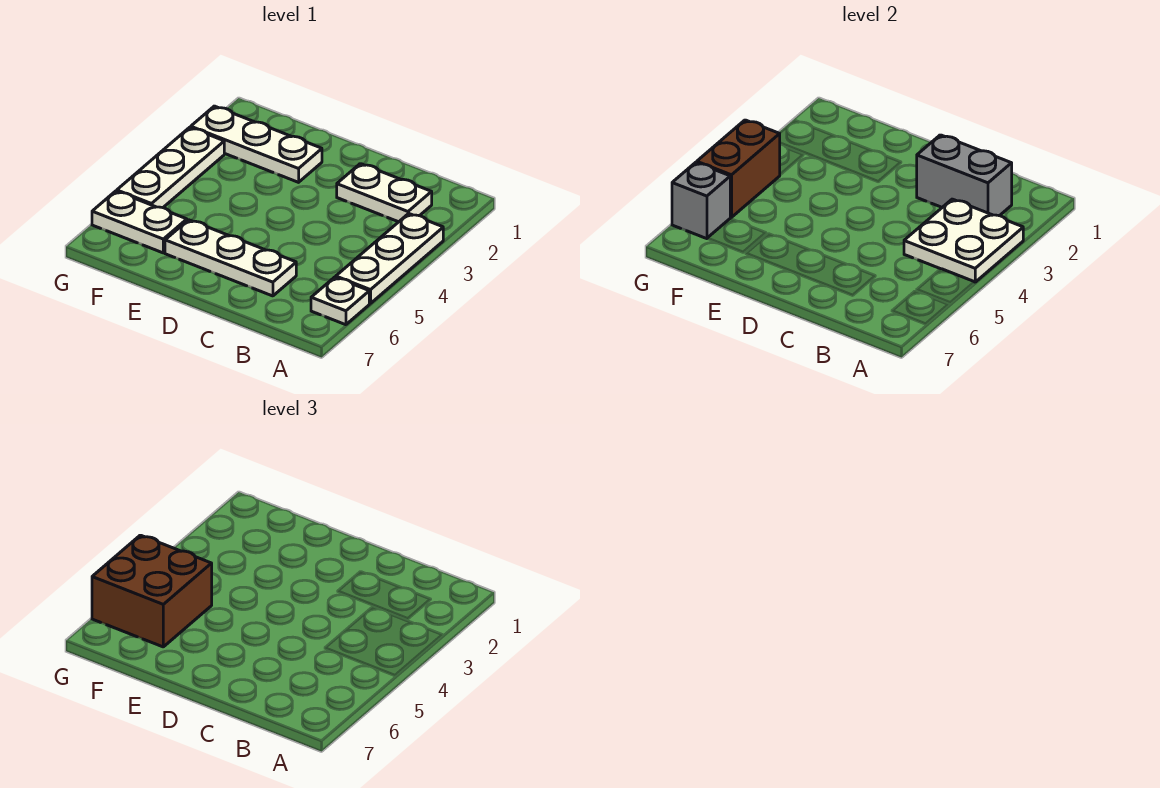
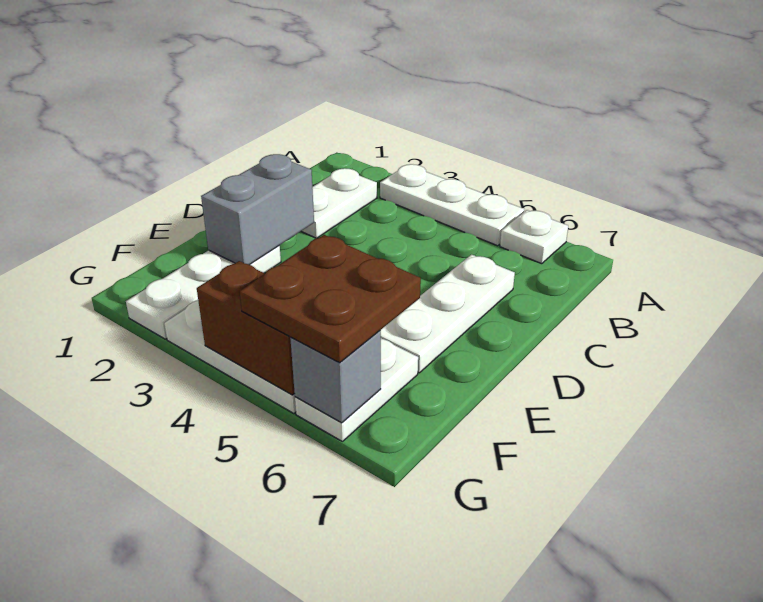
white plate A3:B4 level 2 -> none
grey brick B2:C2 level 2 -> grey brick D2:E2 level 2
brown brick F5:G6 level 3 -> brown plate F5:G6 level 3

